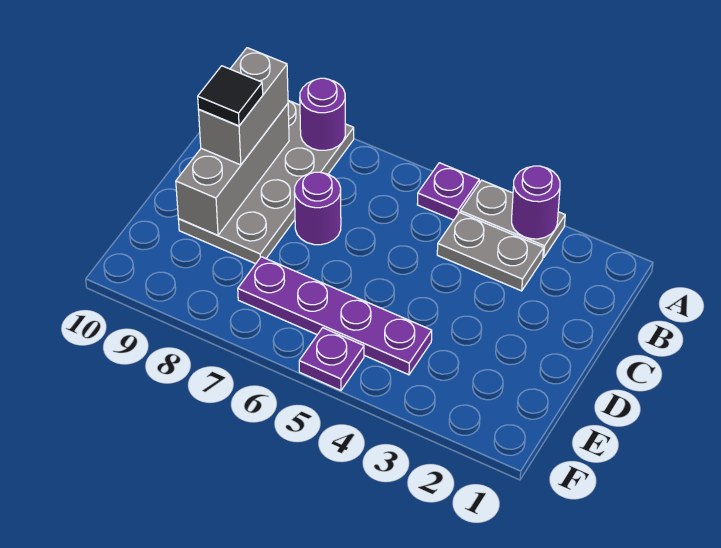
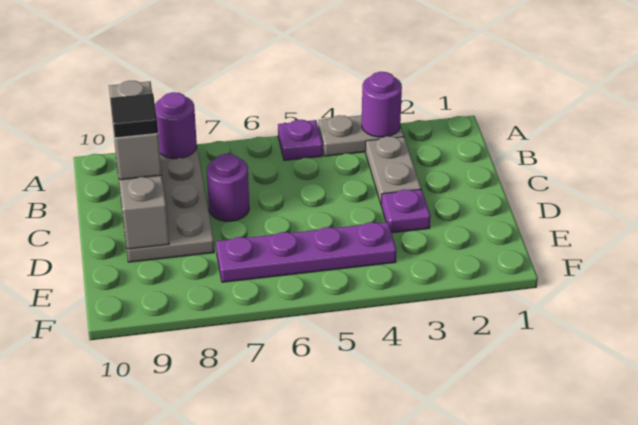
grey plate B3:B4 level 1 -> grey plate B3:C3 level 1
purple plate F5 level 1 -> purple plate D3 level 1

